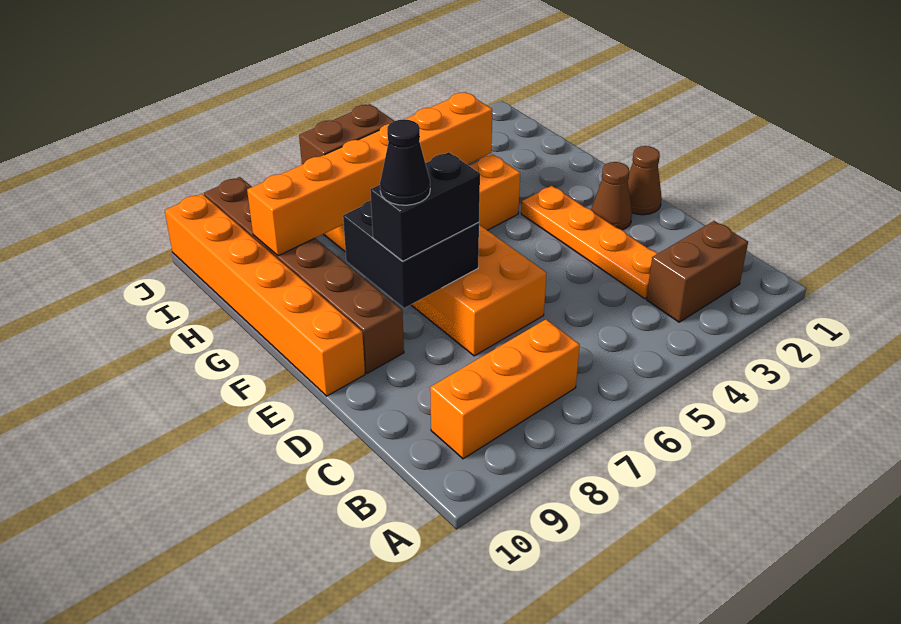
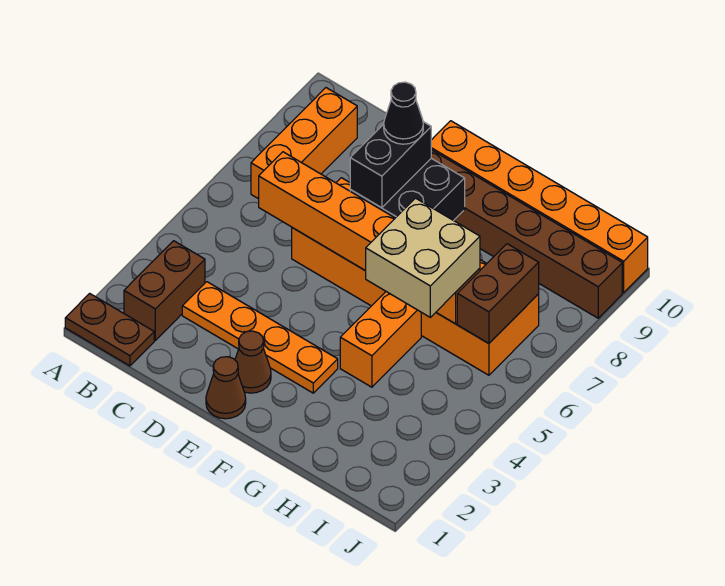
none -> brown plate A1:B1 level 1
none -> tan brick G5:H6 level 3
orange brick H4:H9 level 2 -> orange brick C6:H6 level 2

